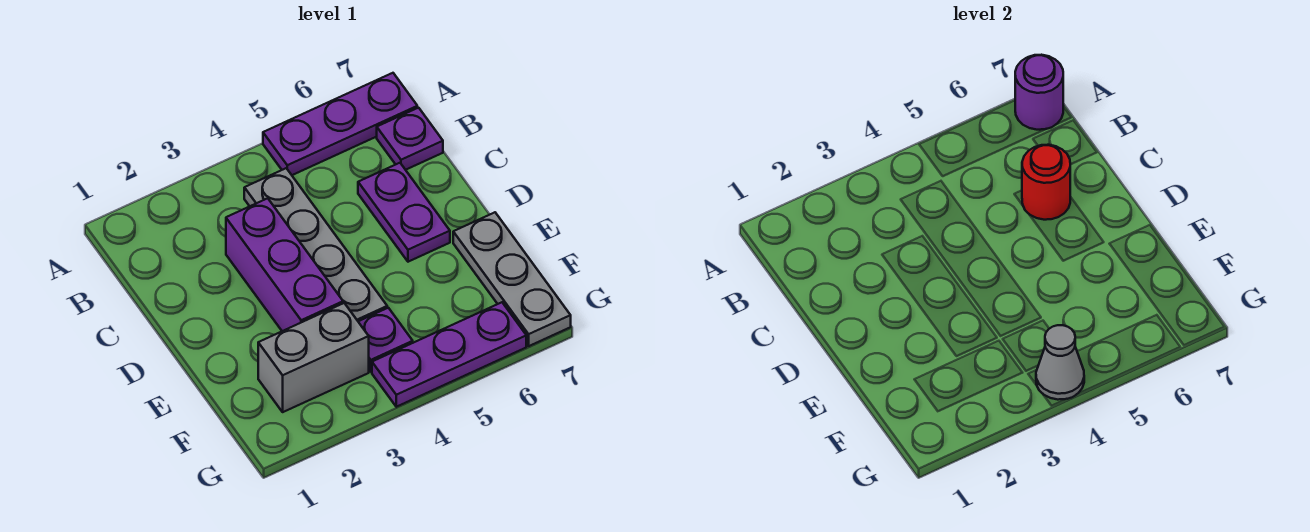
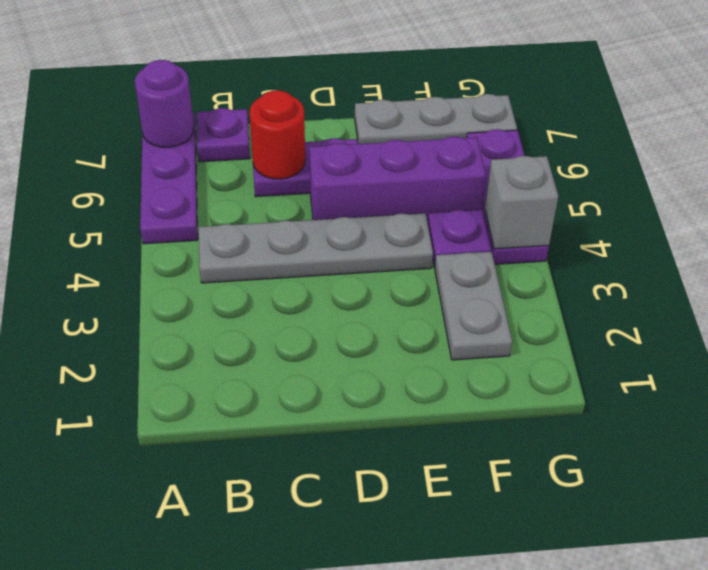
purple brick C3:E3 level 1 -> purple brick D5:F5 level 1
grey brick F2:F3 level 1 -> grey plate F2:F3 level 1
grey cone G4 level 2 -> grey brick G4 level 2

